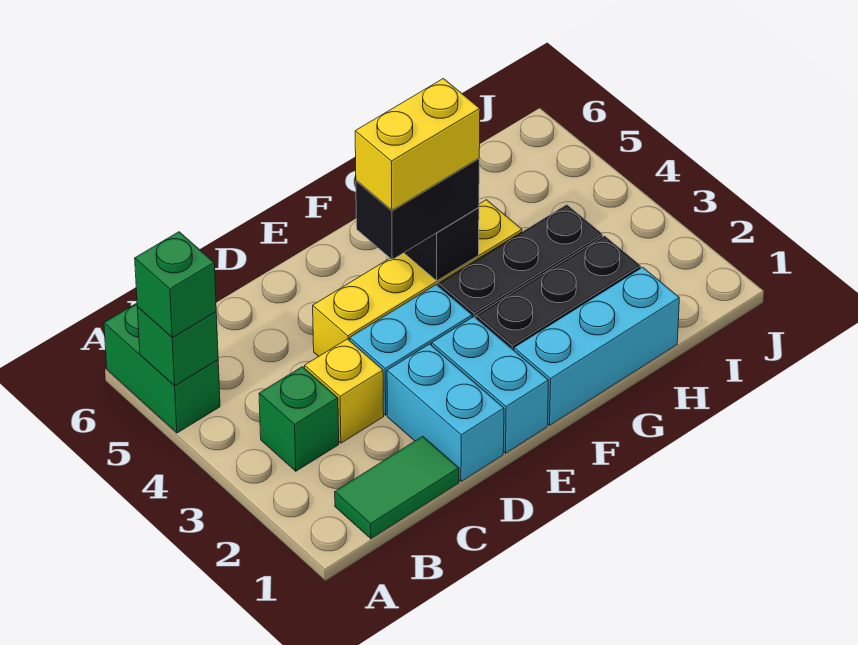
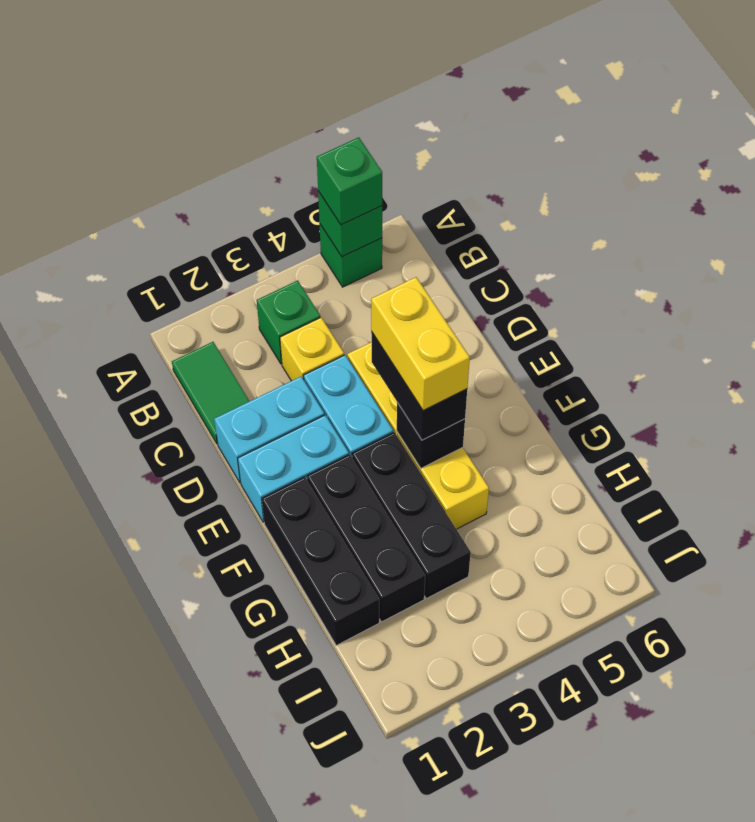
green brick A5:A6 level 1 -> green brick A5 level 1
cyan brick F1:H1 level 1 -> black brick F1:H1 level 1

